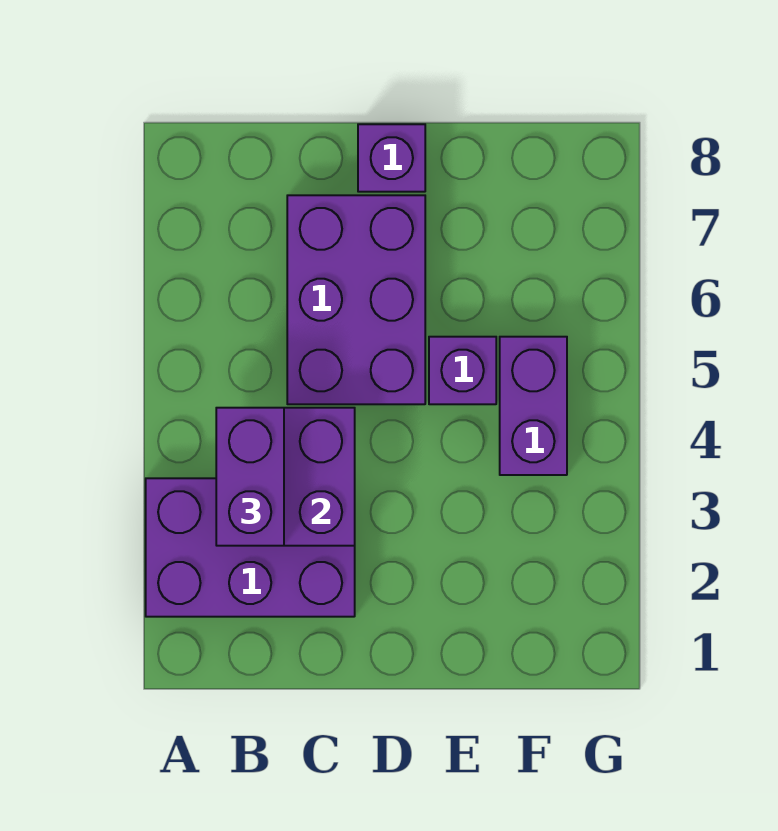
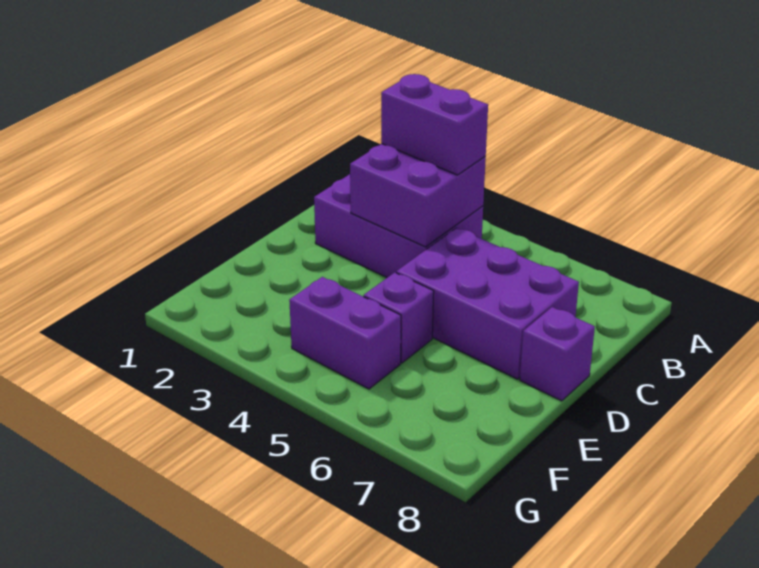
purple brick A2:C3 level 1 -> purple brick B2:C4 level 1

